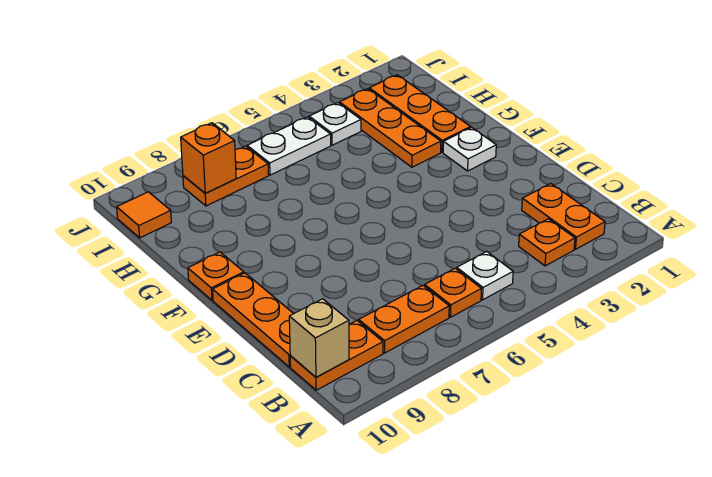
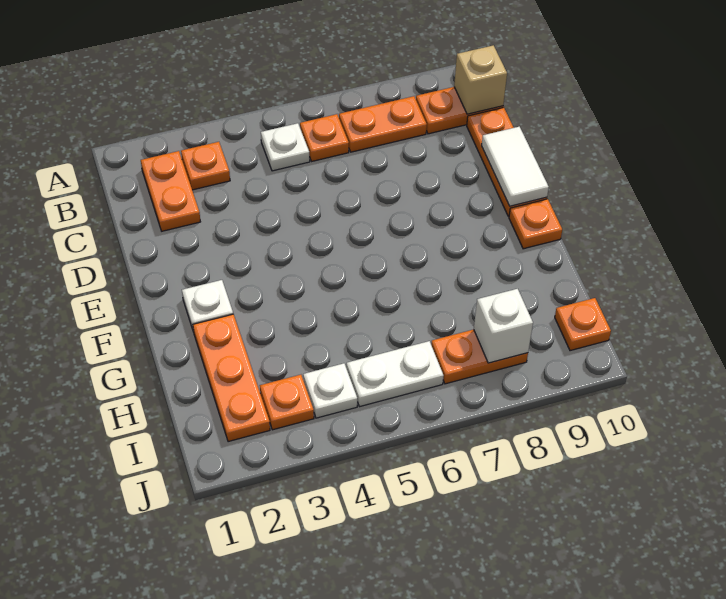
none -> white tile D10:E10 level 2
orange plate G3:I3 level 1 -> orange plate I3 level 1
orange brick I8 level 2 -> white brick I8 level 2
orange tile I10 level 1 -> orange plate I10 level 1

